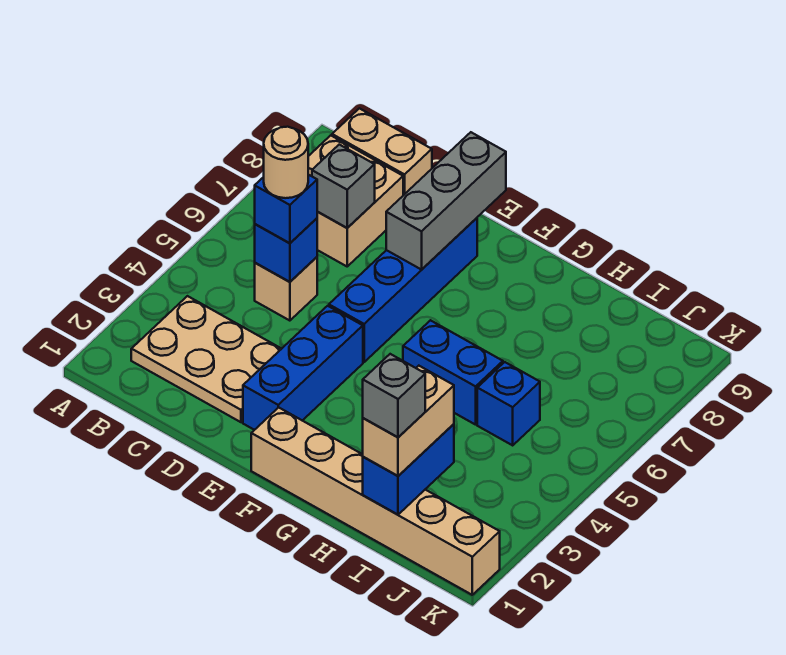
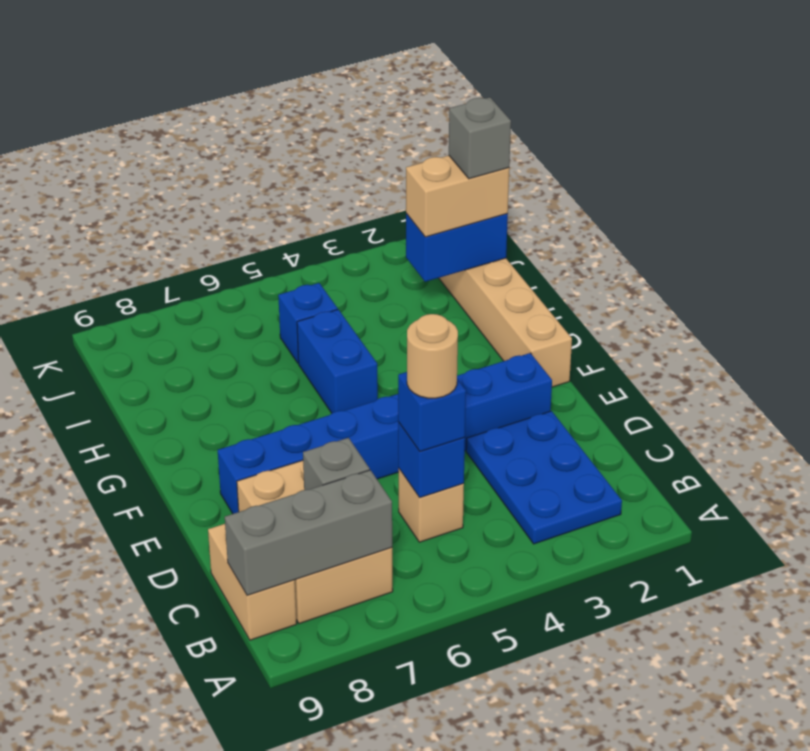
tan plate B2:D3 level 1 -> blue plate B2:D3 level 1
tan brick B7:C8 level 1 -> tan brick B7:D8 level 1
grey brick E7:E9 level 2 -> grey brick B7:B9 level 2

